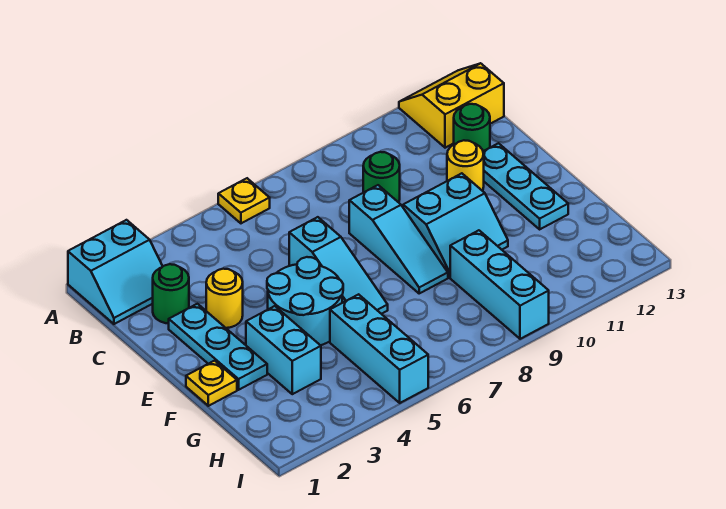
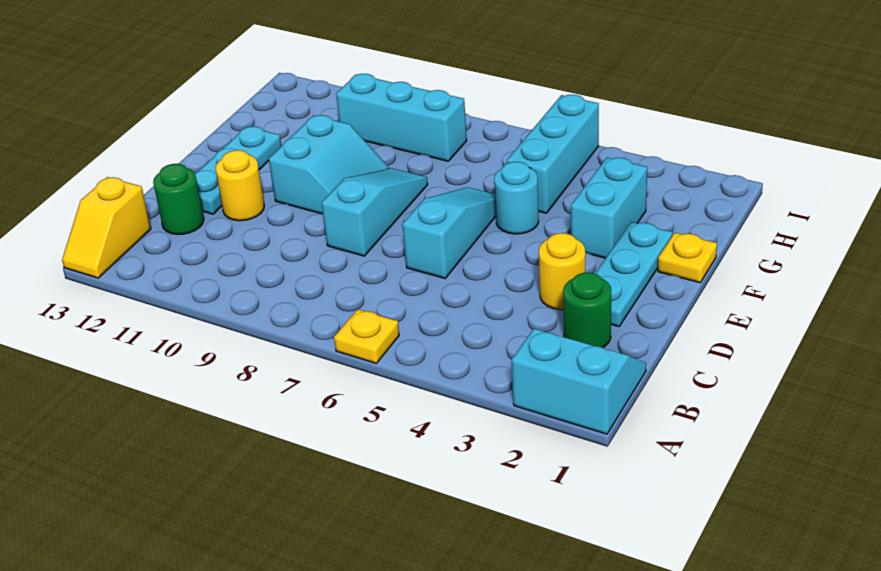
yellow slope A12:B13 level 1 top B -> yellow slope A13:B13 level 1 top B
green round brick C9 level 1 -> none
cyan round brick E4:F5 level 1 -> cyan round brick F5 level 1
cyan slope E9:F10 level 1 top E -> cyan slope E9:F10 level 1 top 10
cyan brick G9:I9 level 1 -> cyan brick H8:H10 level 1

